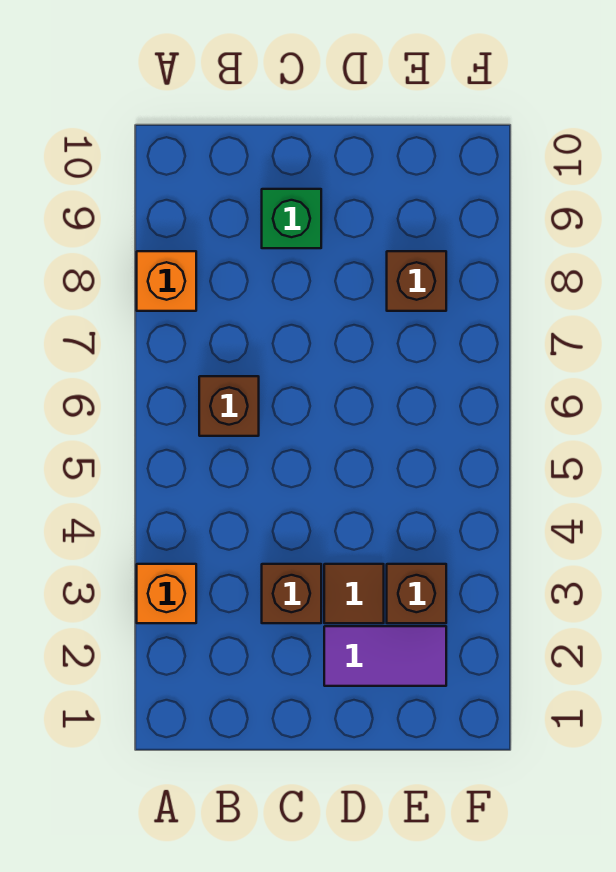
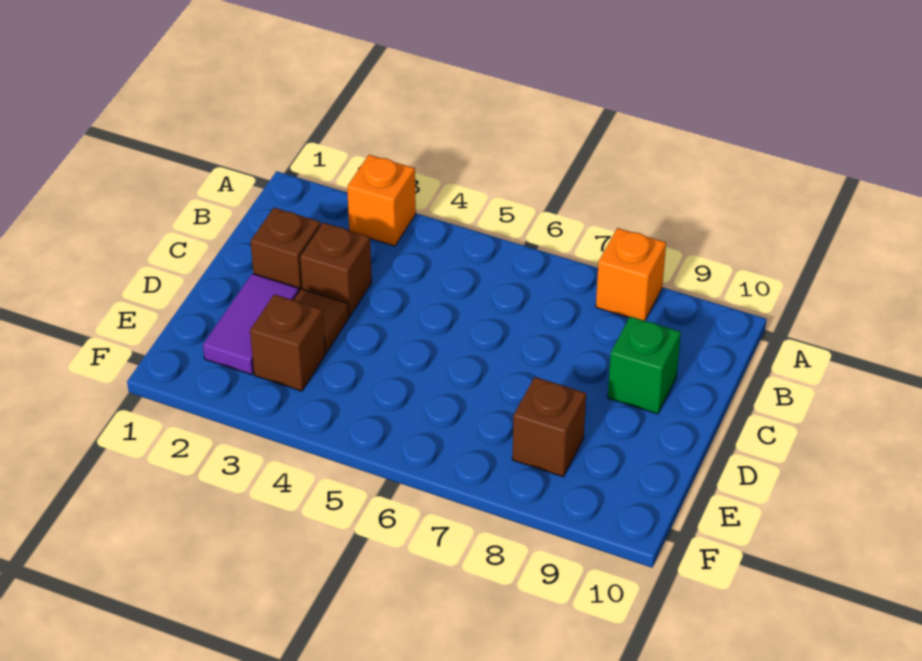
brown brick B6 level 1 -> brown brick C2 level 1

